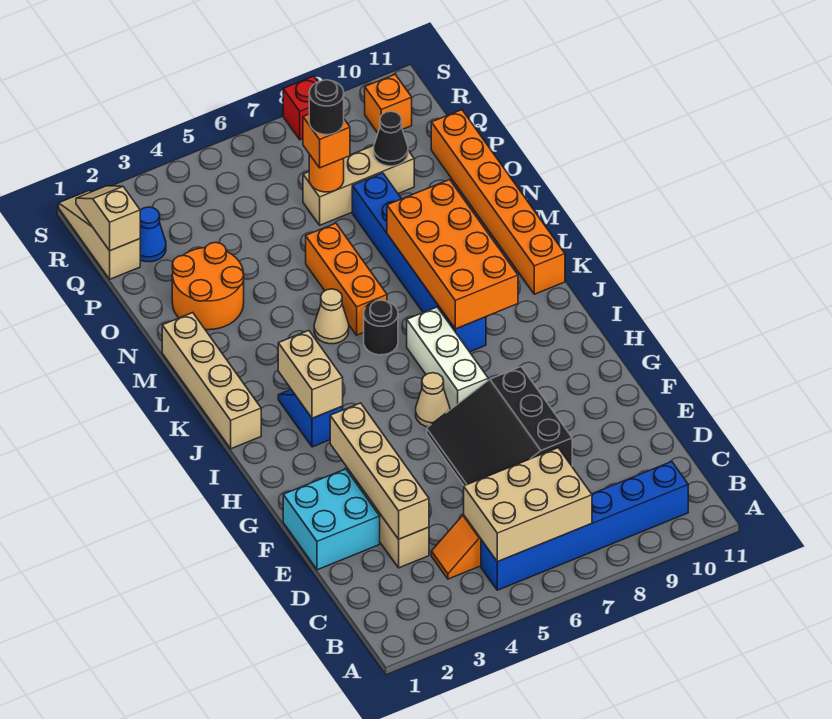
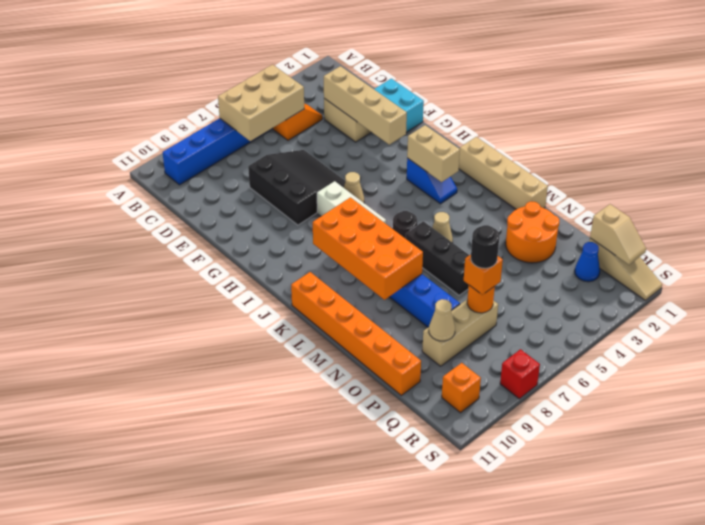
orange brick L6:N6 level 1 -> black brick L6:N6 level 1
black cone P9 level 2 -> tan cone P9 level 2

